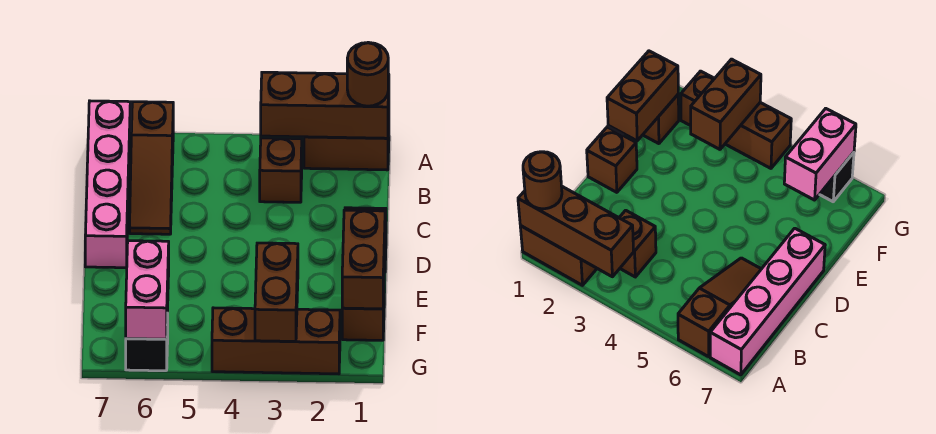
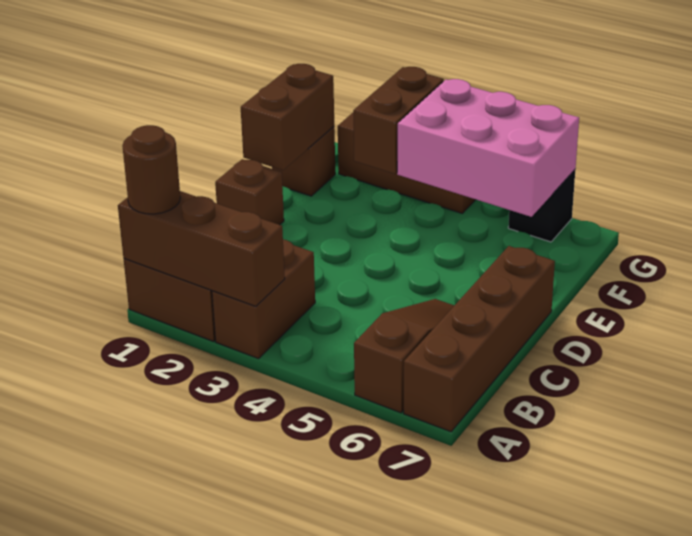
pink brick A7:D7 level 1 -> brown brick A7:D7 level 1
brown brick B3 level 1 -> brown brick A3:B3 level 1
pink brick F6:G6 level 2 -> pink brick F4:G6 level 2

